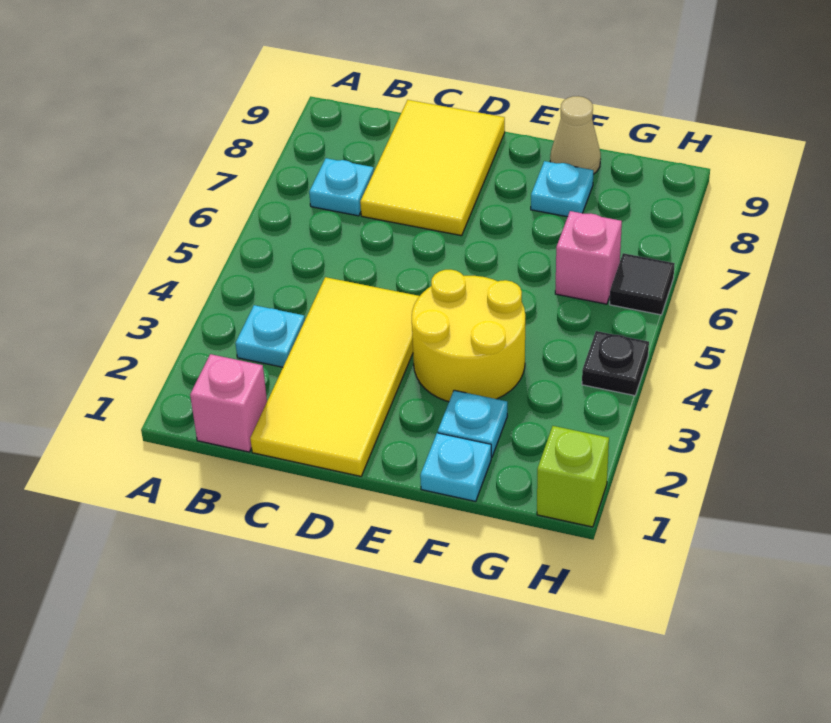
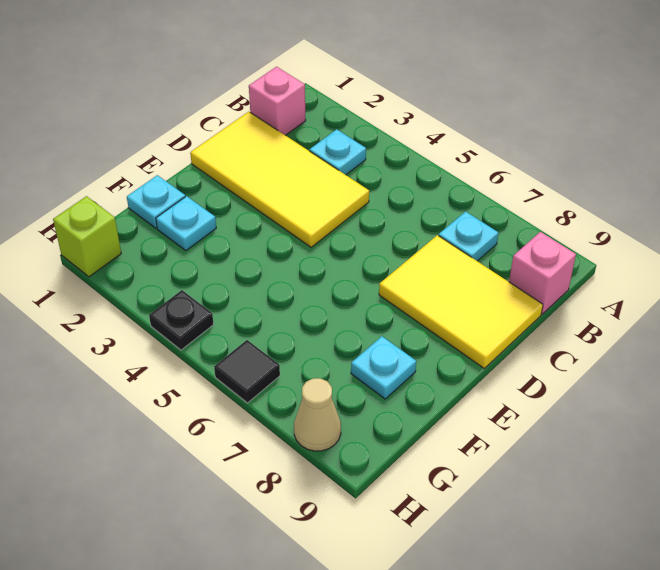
yellow round brick E3:F4 level 1 -> none
tan cone F9 level 1 -> tan cone H8 level 1
pink brick G6 level 1 -> pink brick B9 level 1

